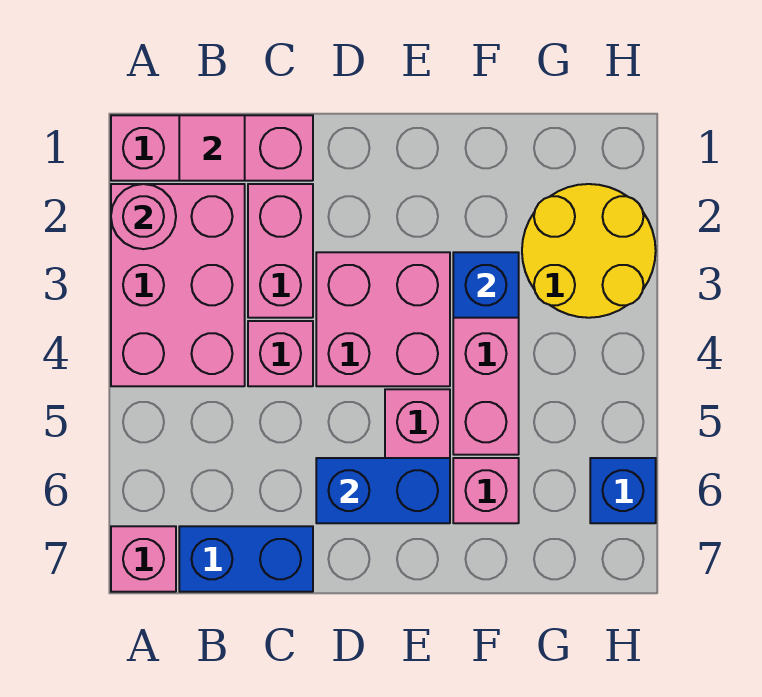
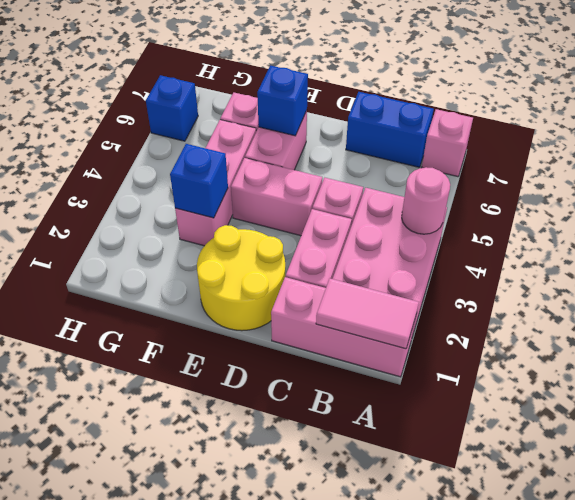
pink round brick A2 level 2 -> pink round brick A4 level 2
pink tile B1 level 2 -> pink tile A1:B1 level 2
pink brick D3:E4 level 1 -> pink brick D4:E4 level 1
blue brick D6:E6 level 2 -> blue brick E6 level 2
yellow round brick G2:H3 level 1 -> yellow round brick D1:E2 level 1

